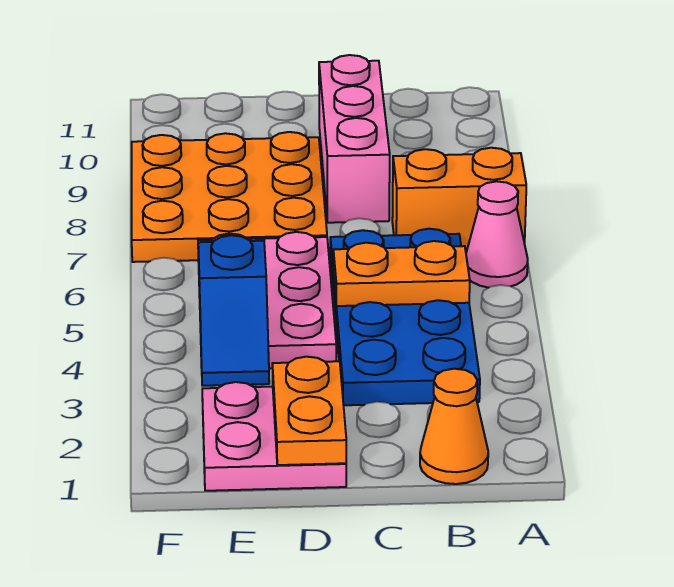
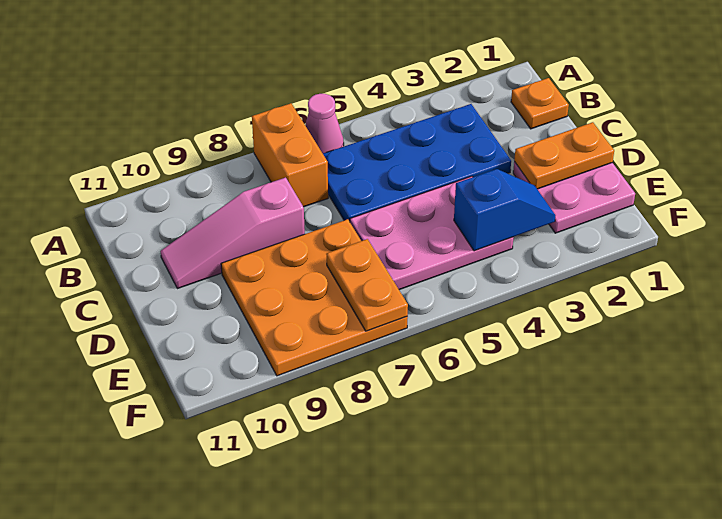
orange cone B1 level 1 -> orange plate B1 level 1
orange plate B5:C5 level 2 -> orange plate E7:F7 level 2
pink brick C8:C10 level 1 -> pink slope C8:C10 level 1 top 8

